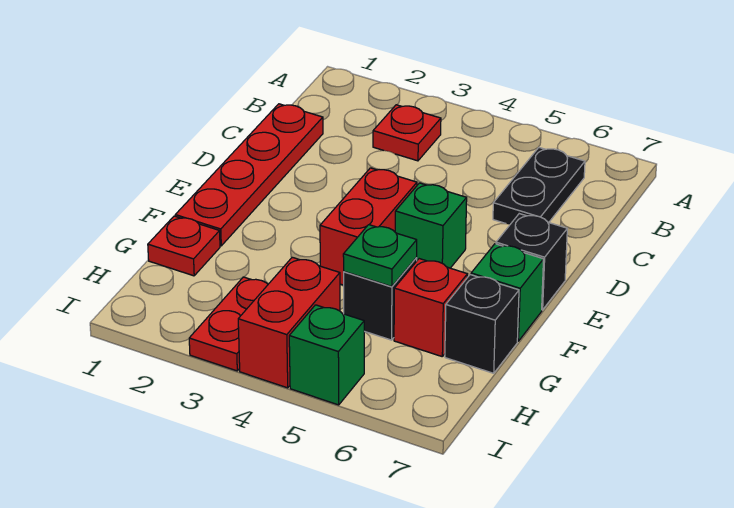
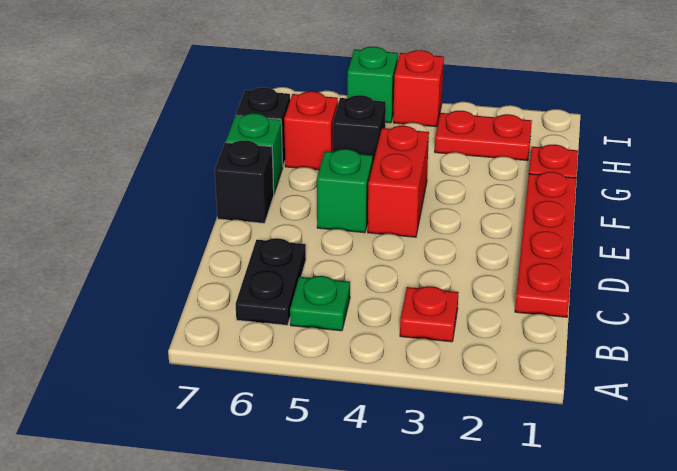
green plate G5 level 2 -> green plate B5 level 1
red plate H3:I3 level 1 -> red plate H2:H3 level 1
red brick H4:I4 level 1 -> red brick I4 level 1

